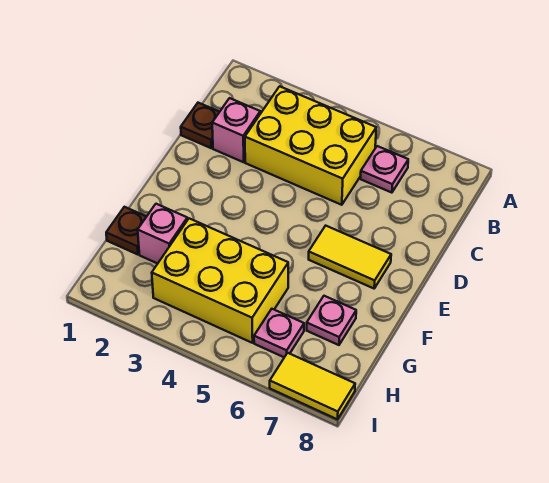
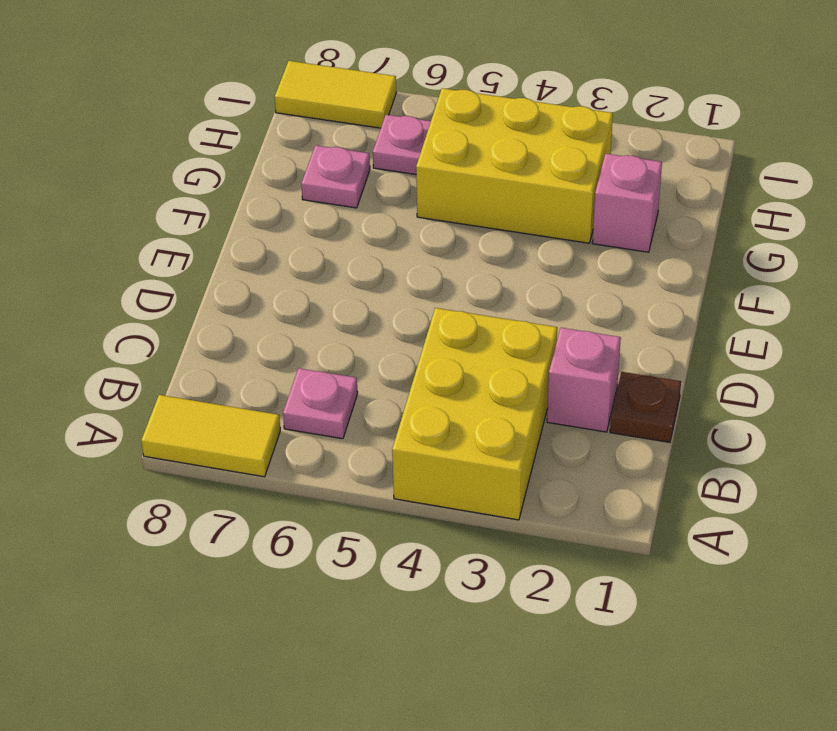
yellow brick B3:C5 level 1 -> yellow brick A3:C4 level 1
yellow tile E6:E7 level 1 -> yellow tile A7:A8 level 1
brown plate G1 level 1 -> none

